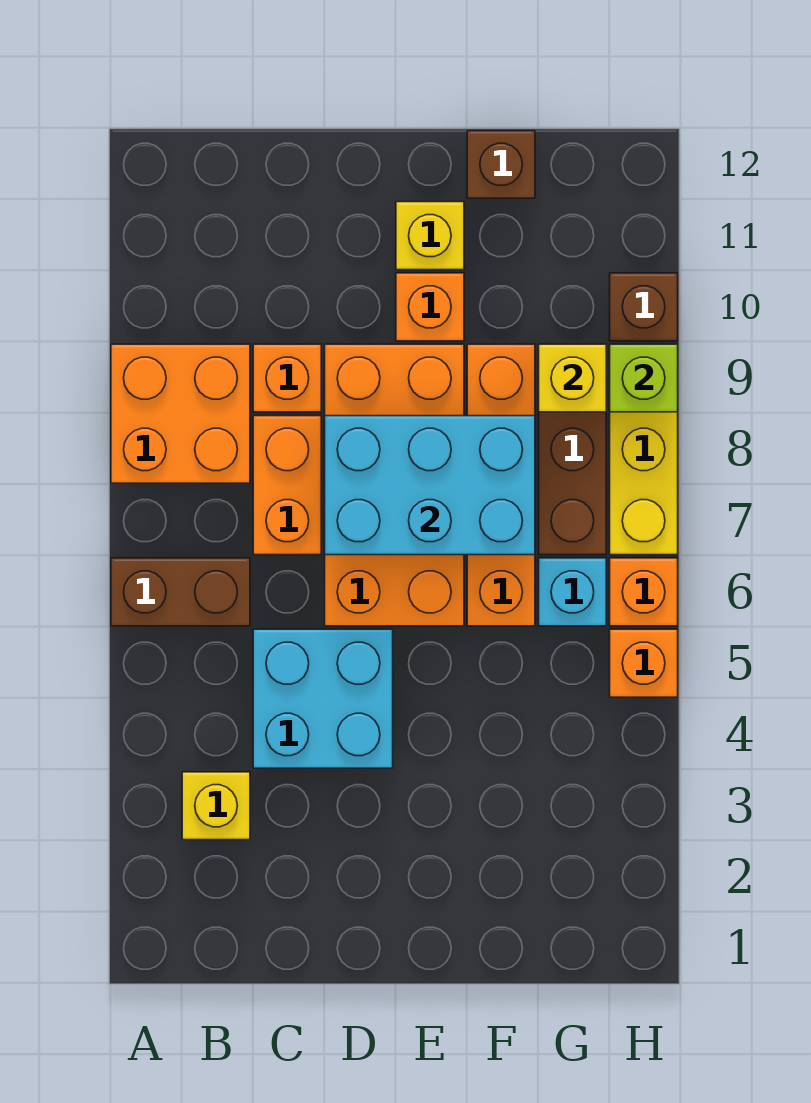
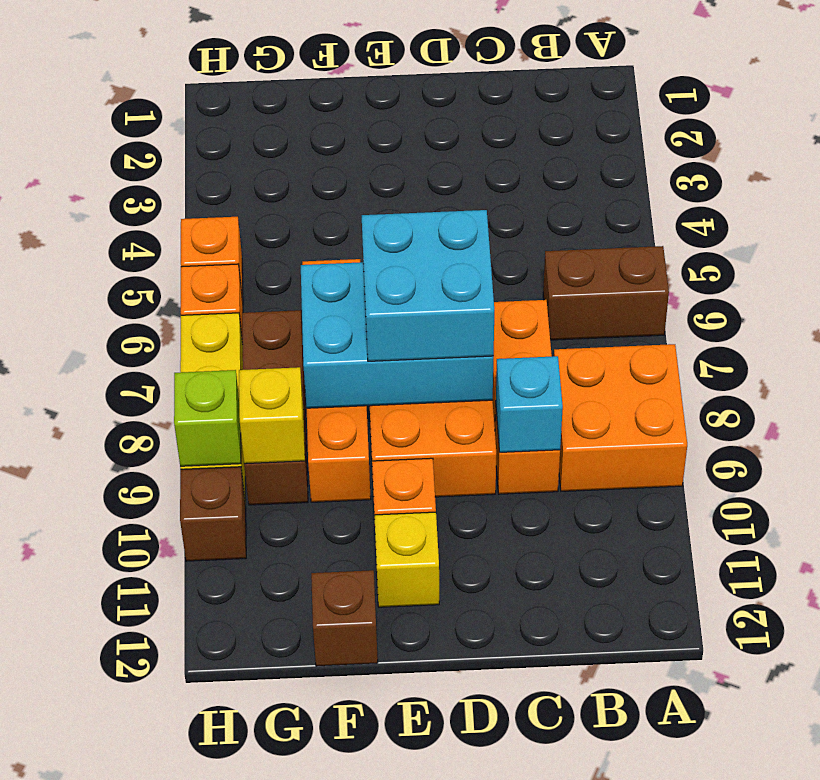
yellow brick B3 level 1 -> none
cyan brick C4:D5 level 1 -> cyan brick D7:E8 level 3
cyan brick G6 level 1 -> cyan brick C9 level 2

